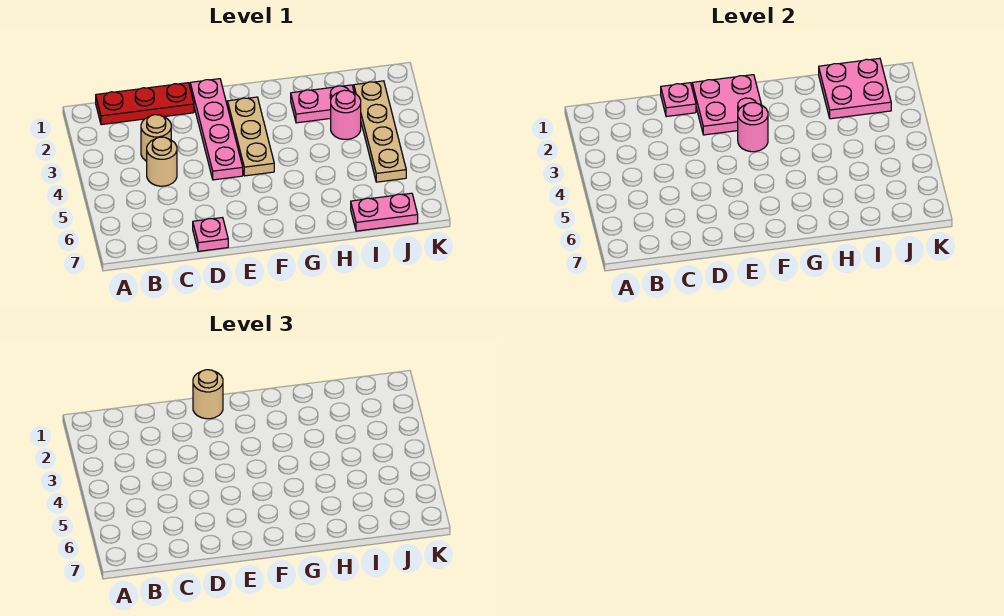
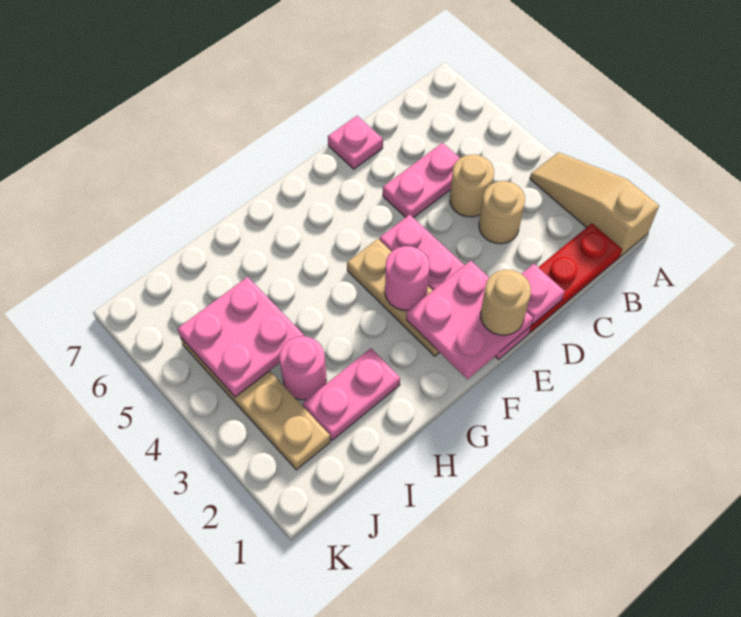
none -> tan slope A1:A3 level 1 top 1
pink plate I1:J2 level 2 -> pink plate I4:J5 level 2
pink plate I7:J7 level 1 -> pink plate C5:D5 level 1

